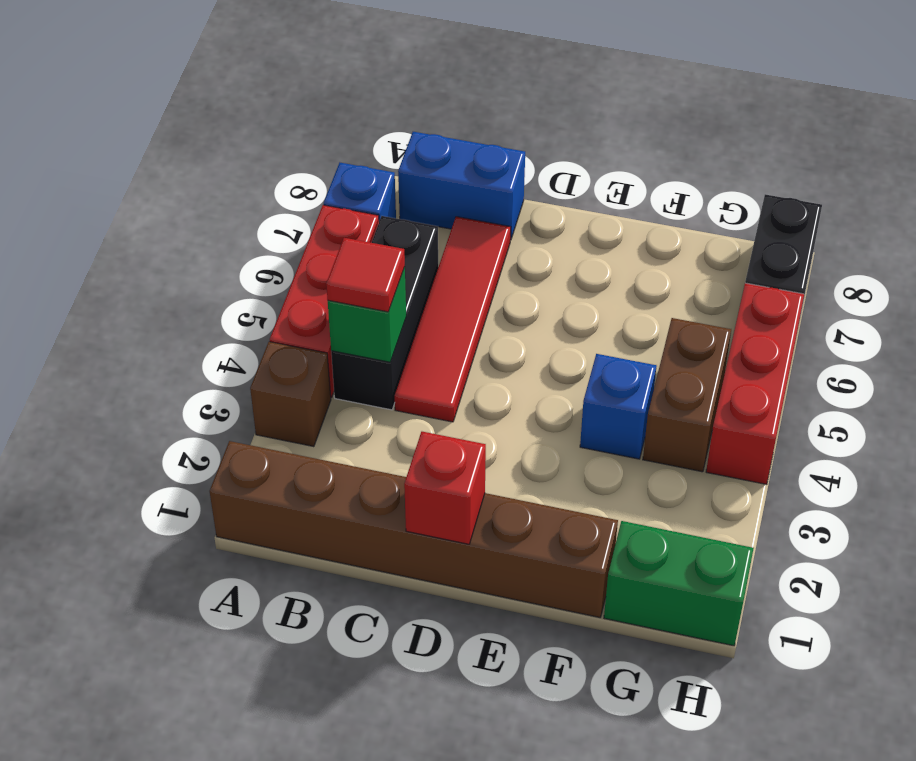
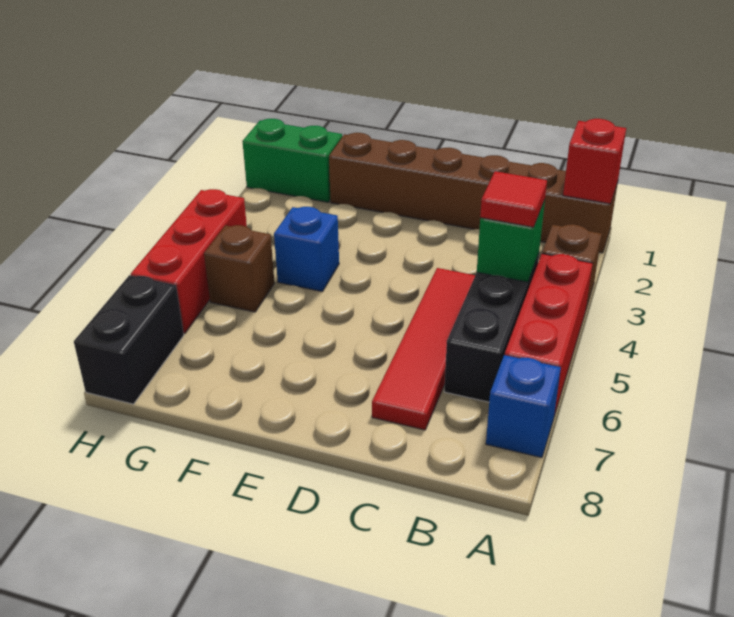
blue brick B8:C8 level 1 -> none
red brick D1 level 2 -> red brick A1 level 2
brown brick G4:G5 level 1 -> brown brick G5 level 1

